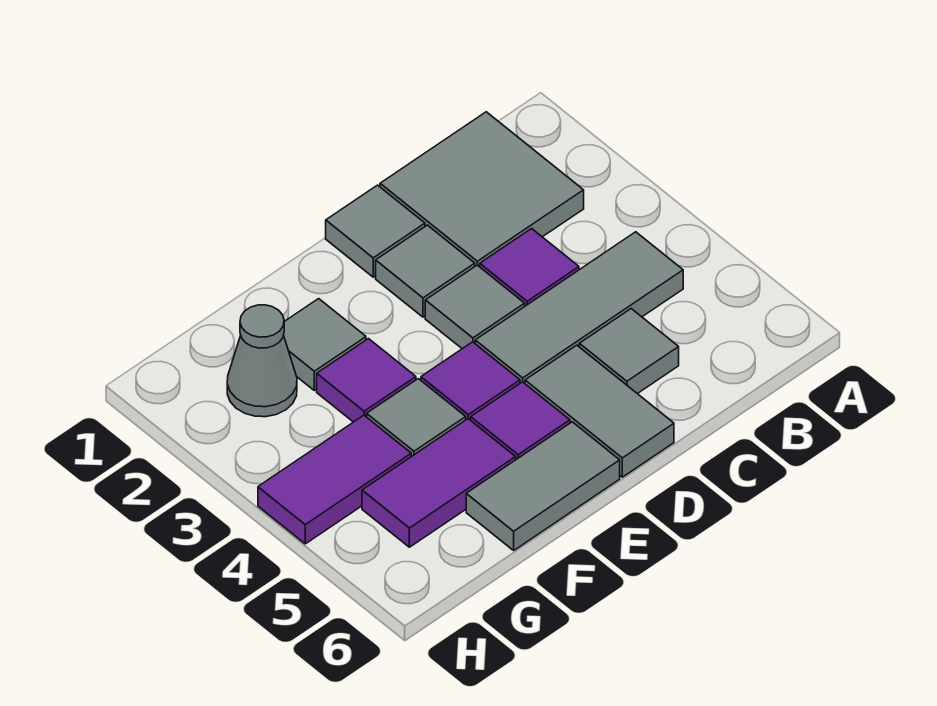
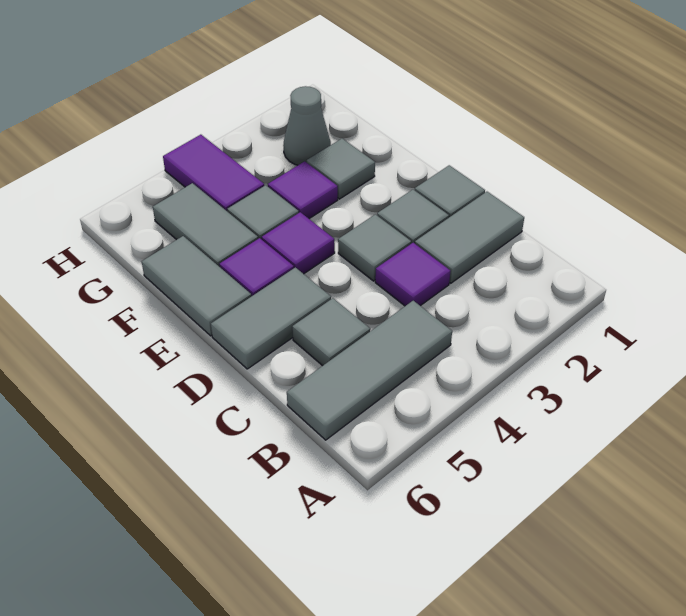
grey tile B1:C2 level 1 -> grey tile C1:C2 level 1
grey tile B4:D4 level 1 -> grey tile B4:B6 level 1
purple tile F5:G5 level 1 -> grey tile F5:G5 level 1

